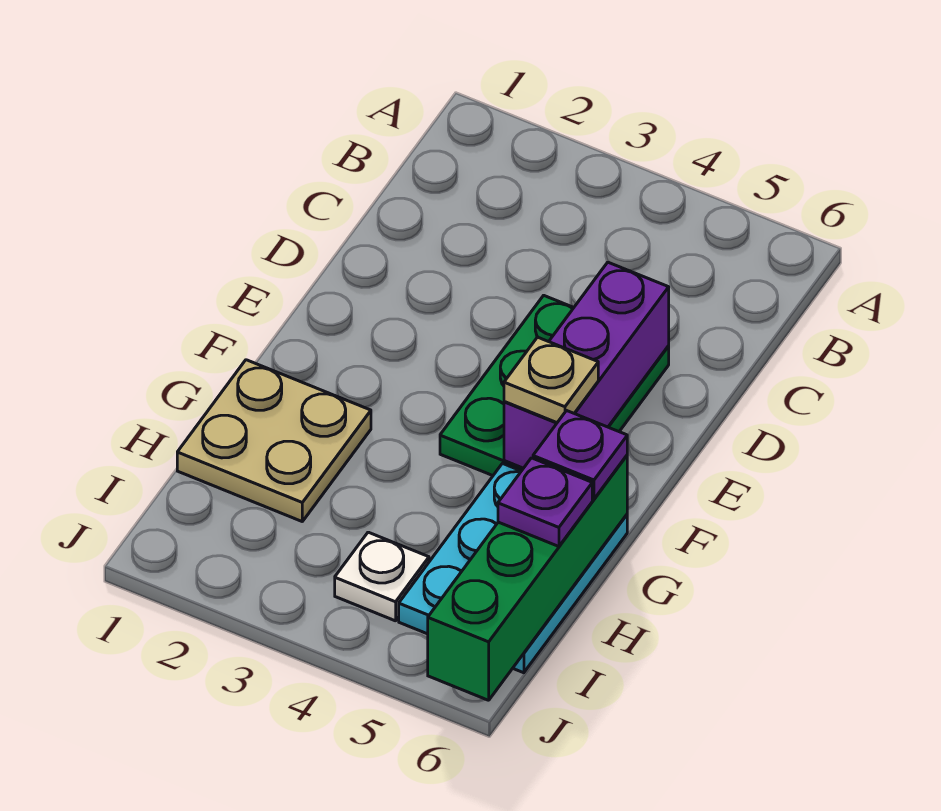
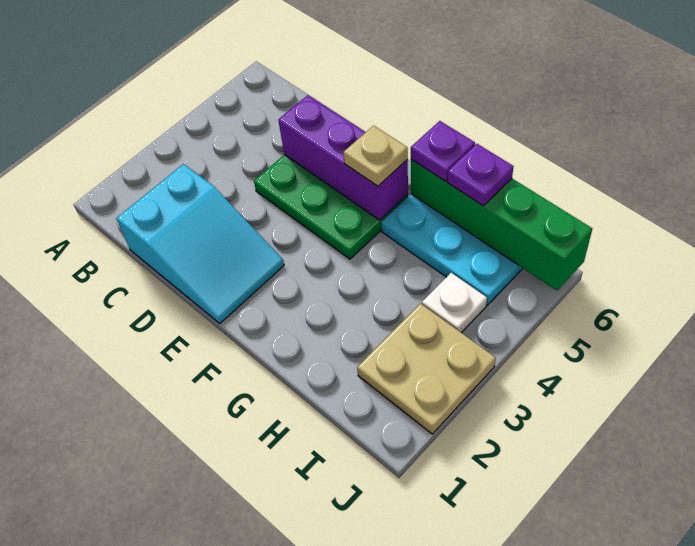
none -> cyan slope C1:E2 level 1 top C
tan plate G1:H2 level 1 -> tan plate I2:J3 level 1

